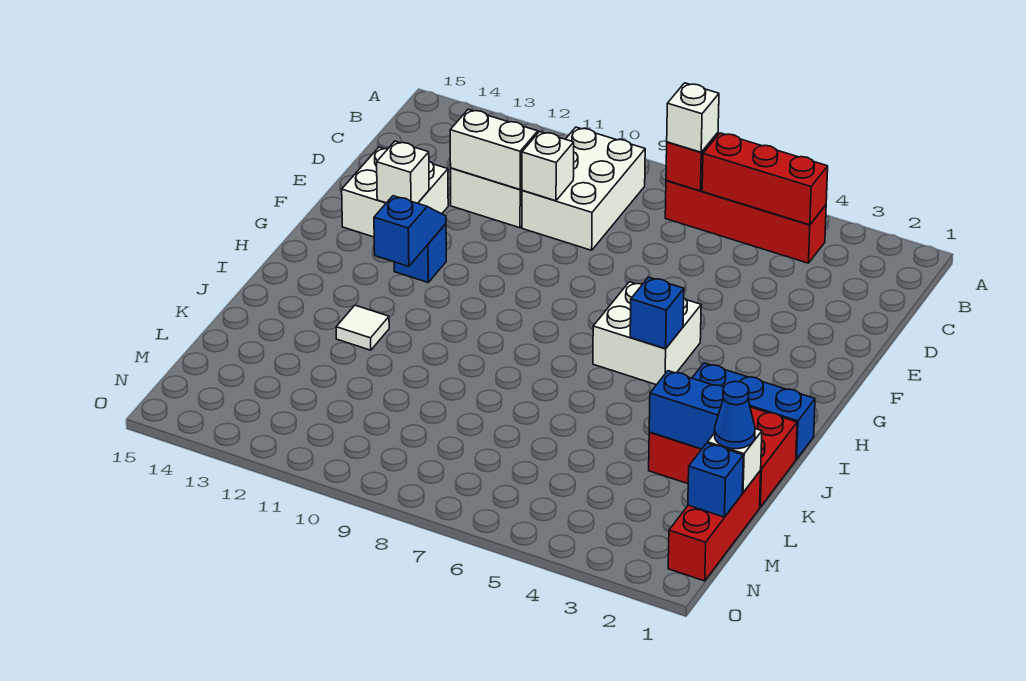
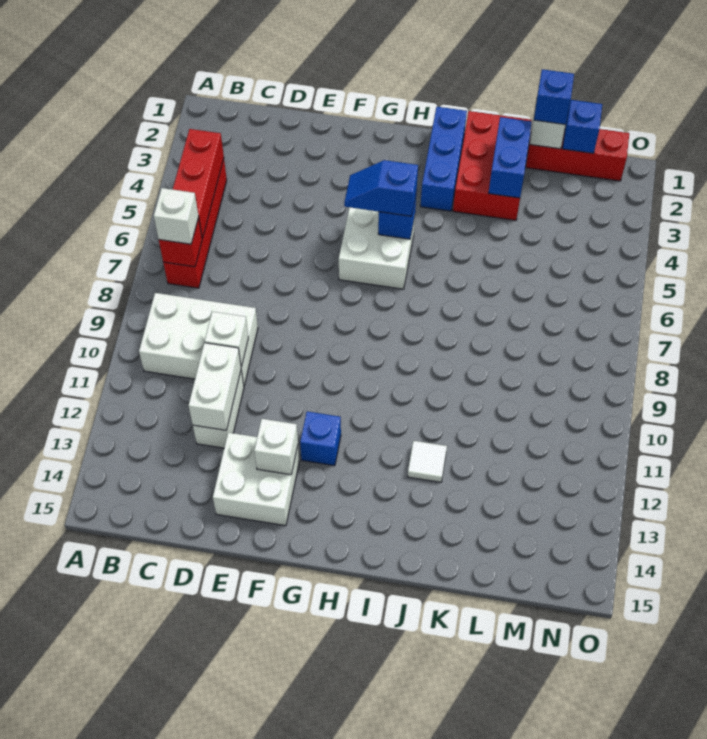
blue slope G12:H12 level 2 top H -> blue slope G5:H5 level 3 top H
blue cone L1 level 3 -> blue brick L1 level 3

